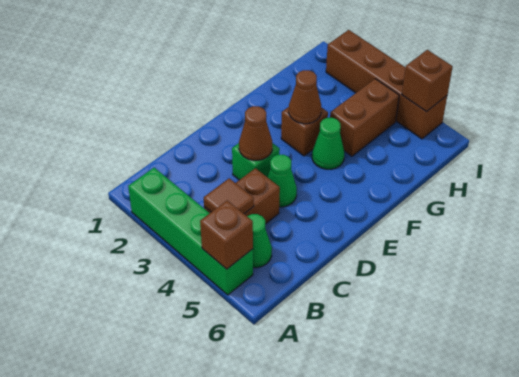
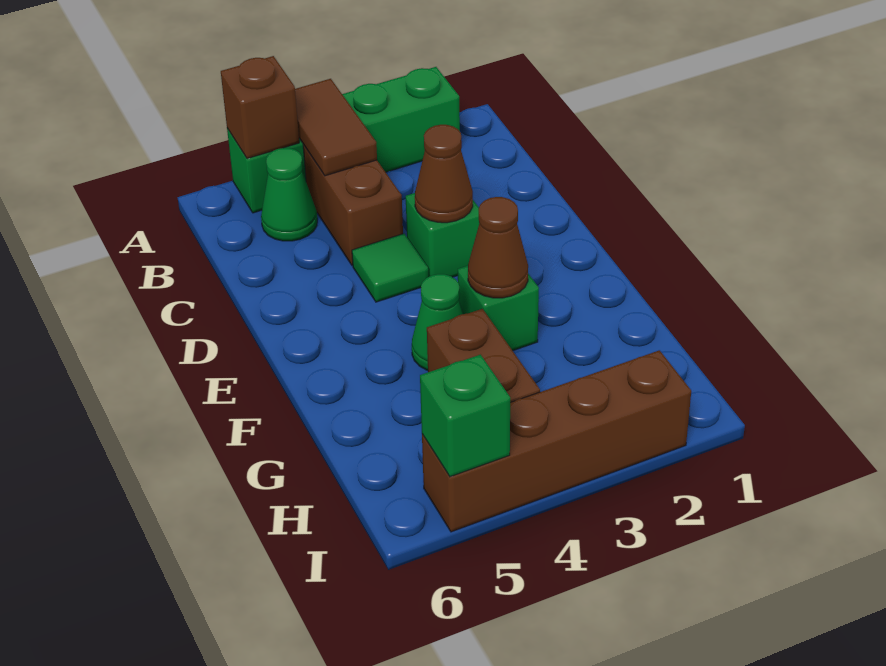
brown tile B4 level 2 -> brown tile A4:B4 level 2
green cone D4 level 1 -> green tile D4 level 1
brown brick F3 level 1 -> green brick F3 level 1
brown brick I5 level 2 -> green brick I5 level 2

